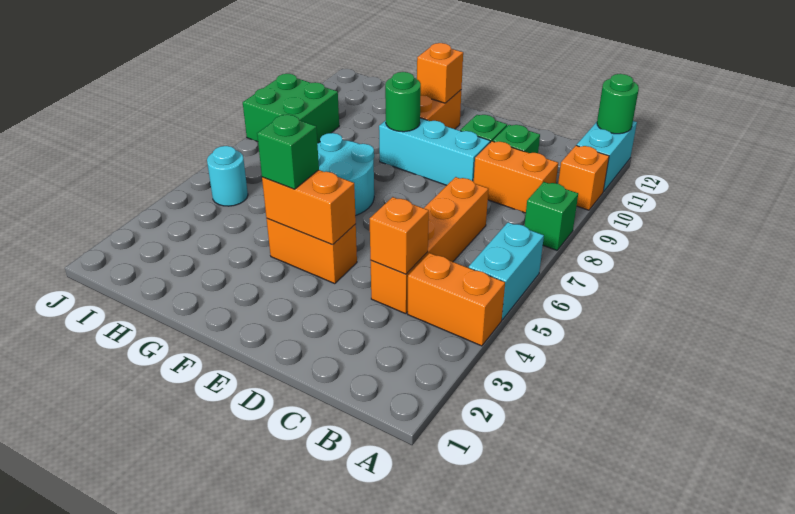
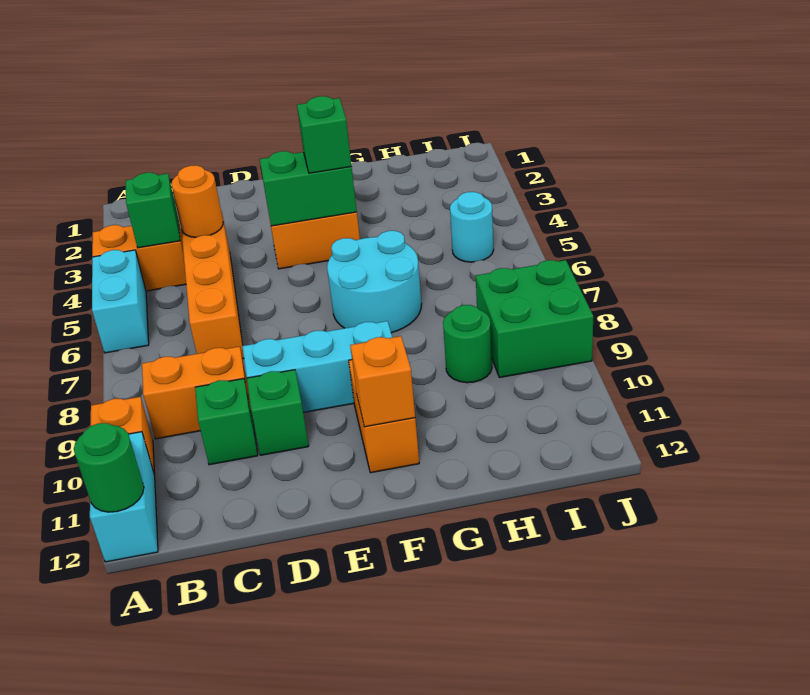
green brick A8 level 1 -> green brick B4 level 2
orange brick C4 level 2 -> orange round brick C4 level 2
orange brick E4:F4 level 2 -> green brick E4:F4 level 2
green round brick F9 level 2 -> green round brick H9 level 1

